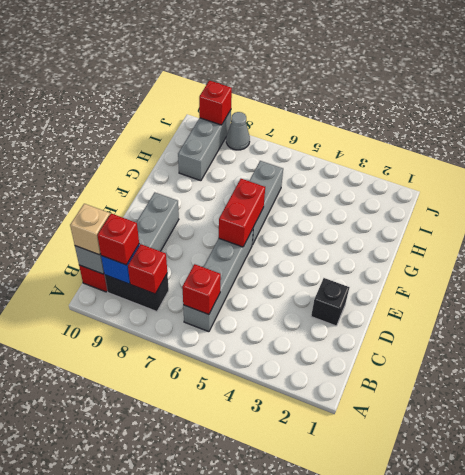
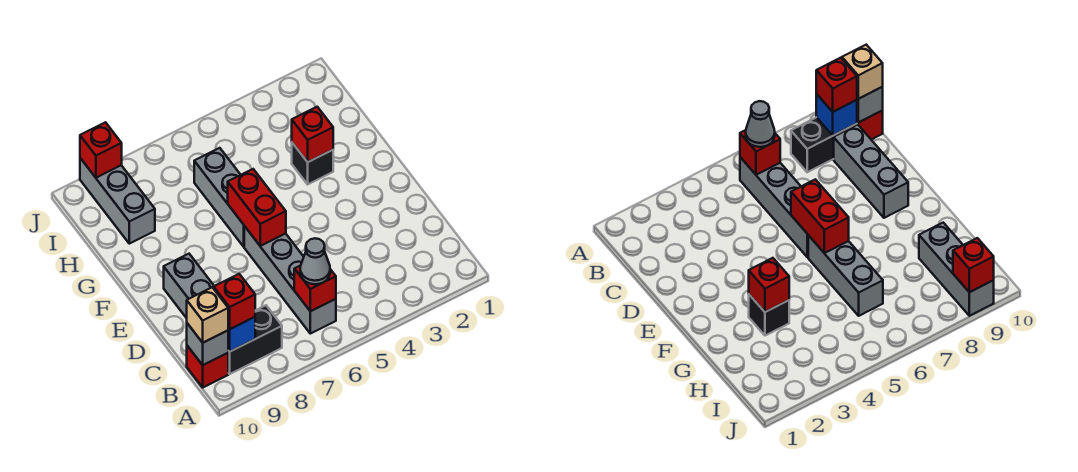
red brick B8 level 2 -> red brick G3 level 2
black brick D2 level 1 -> black brick G3 level 1
grey cone J8 level 1 -> grey cone B6 level 3

